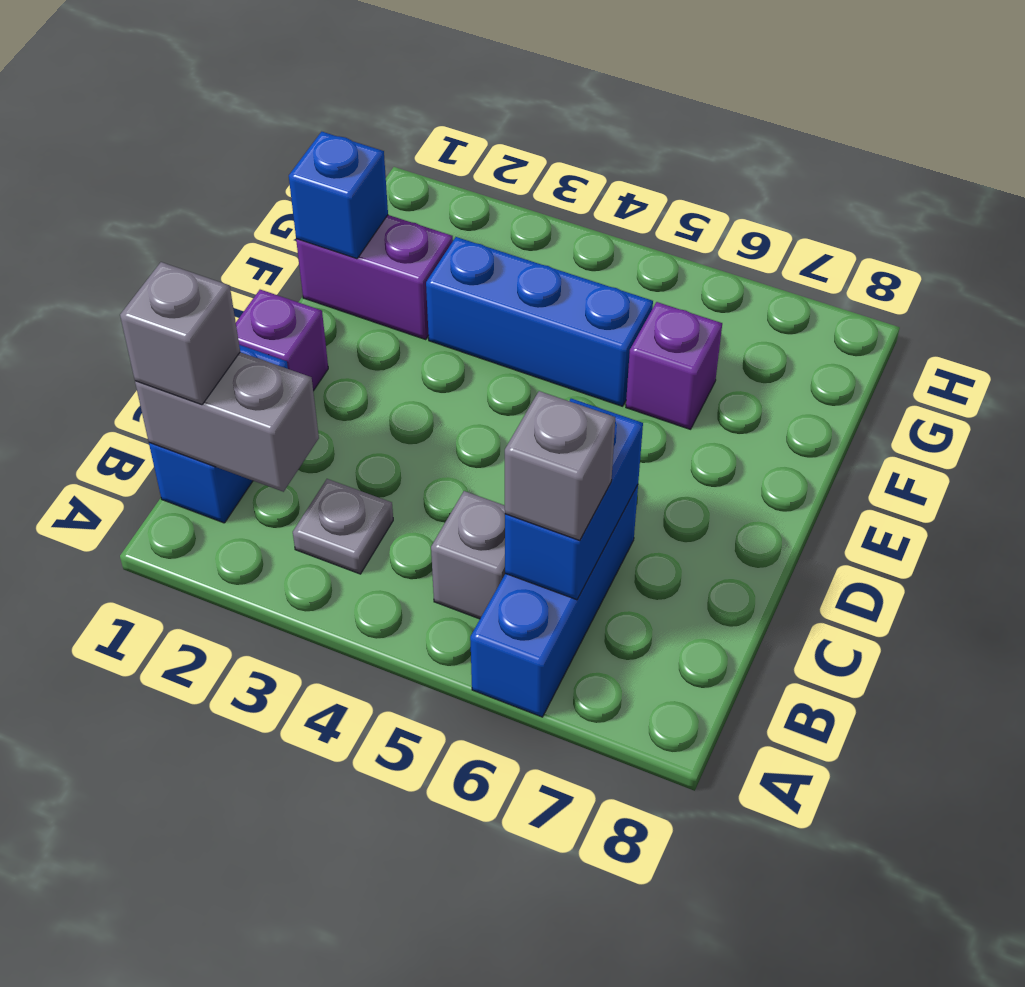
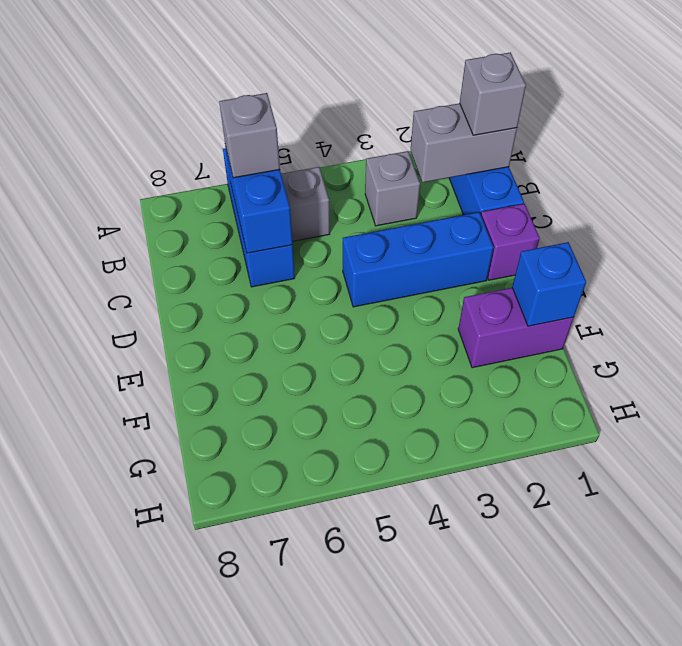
grey plate B3 level 1 -> grey brick B3 level 1
blue brick F3:F5 level 1 -> blue brick D2:D4 level 1
purple brick F6 level 1 -> none

